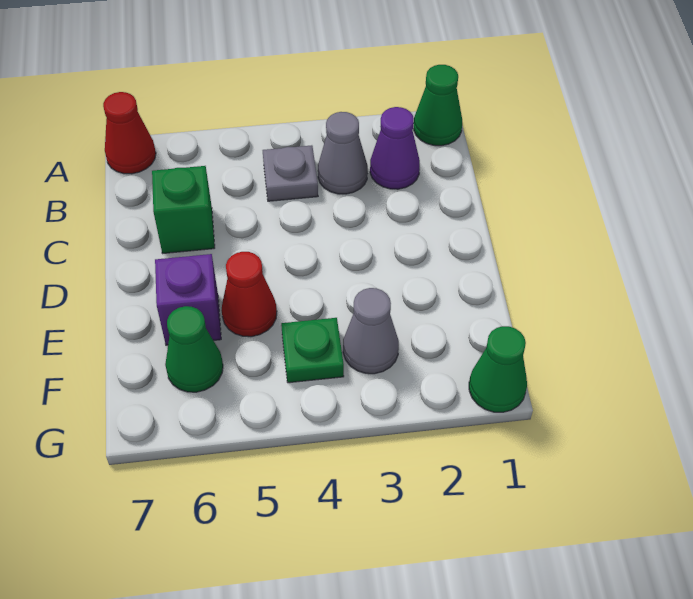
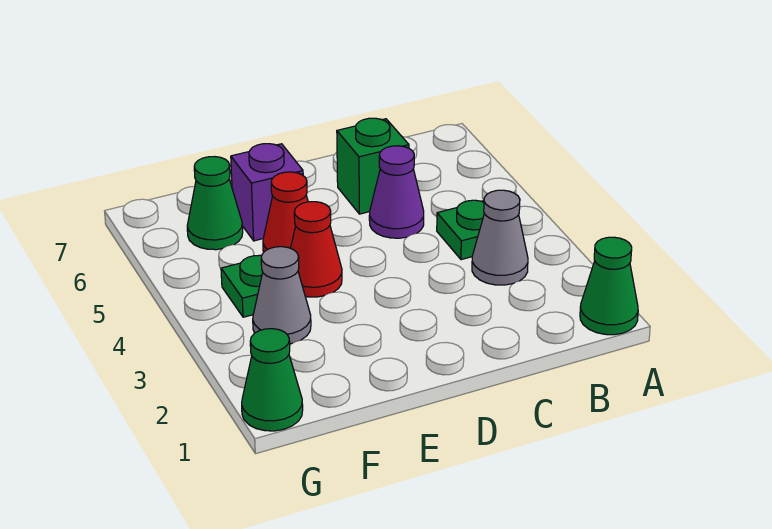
red cone A7 level 1 -> red cone E4 level 1
purple cone B2 level 1 -> purple cone C5 level 1
grey plate B4 level 1 -> green plate B4 level 1

